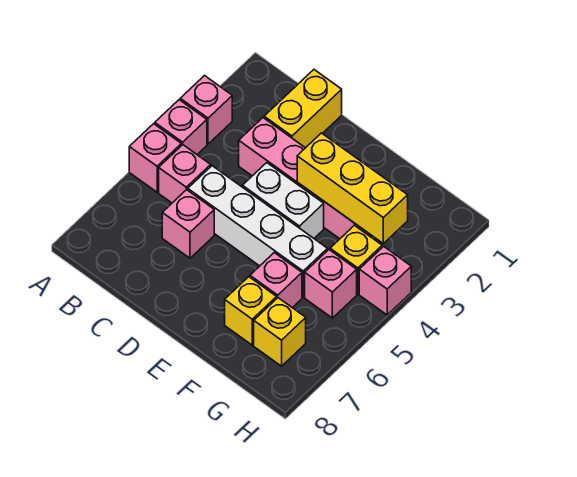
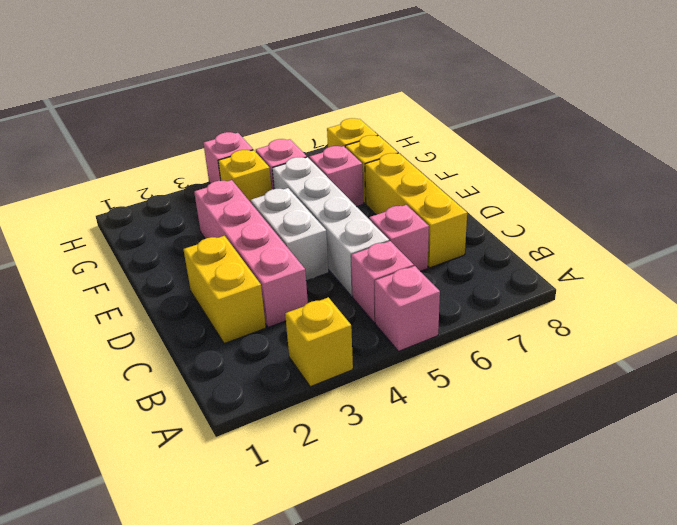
pink brick A3 level 1 -> yellow brick A3 level 1
pink brick A4 level 1 -> none
yellow brick C1:C2 level 1 -> yellow brick C2:D2 level 1
yellow brick E3:G3 level 2 -> yellow brick C7:E7 level 1

